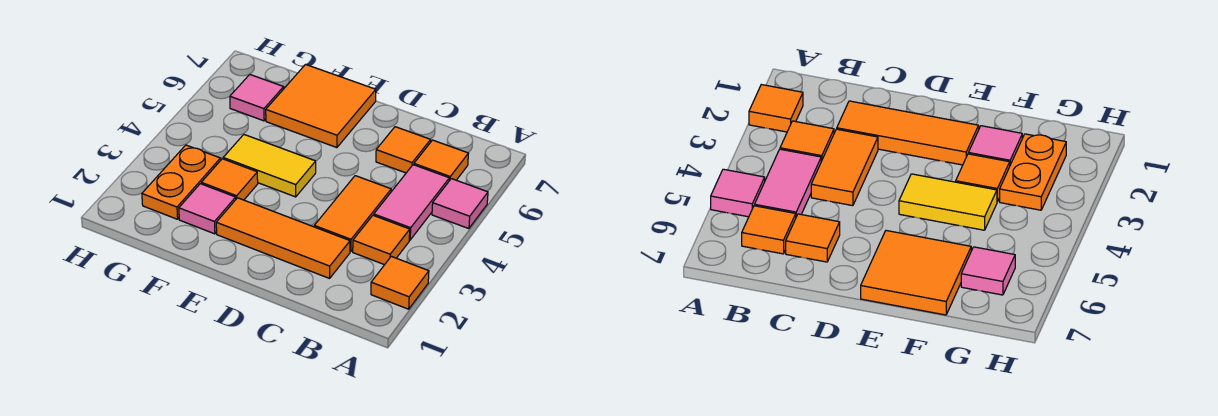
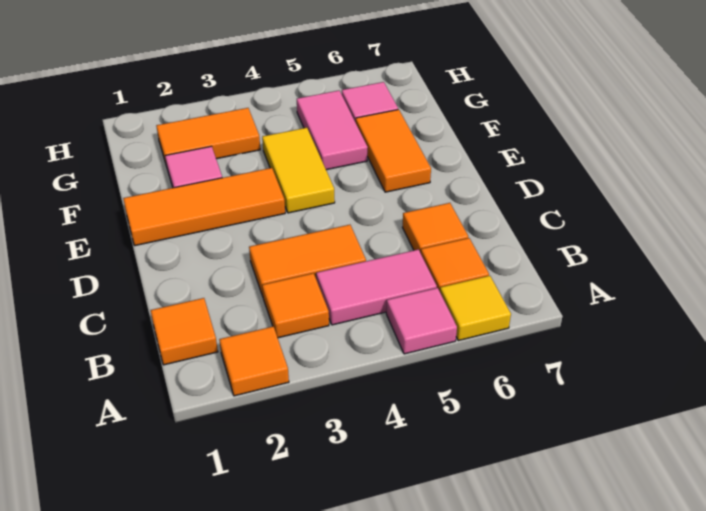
none -> yellow tile A6 level 1
orange tile C2:E2 level 1 -> orange tile E1:E3 level 1
orange tile E6:F7 level 1 -> orange tile E6:F6 level 1
orange tile F3 level 1 -> orange tile B1 level 1
none -> pink tile F5:G5 level 1
orange plate G2:G3 level 1 -> orange tile G2:G3 level 1

